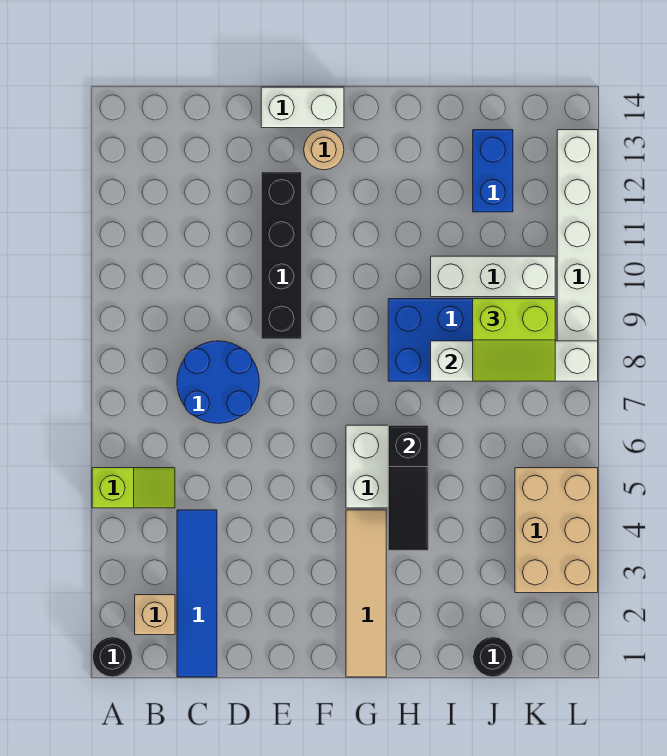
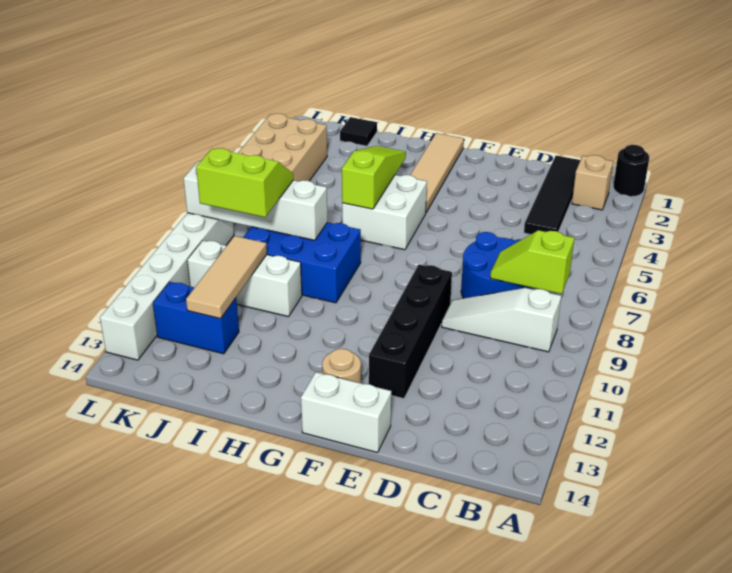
lime slope A5:B5 level 1 top A -> lime slope B8:C8 level 2 top B
none -> white slope B9:D9 level 1 top B
blue tile C1:C4 level 1 -> black tile C1:C4 level 1
black slope H4:H6 level 2 top 6 -> lime slope H4:H6 level 2 top 6
black round brick J1 level 1 -> black tile J1 level 1
none -> tan tile J10:J12 level 2
blue brick J12:J13 level 1 -> blue brick J12:K12 level 1

